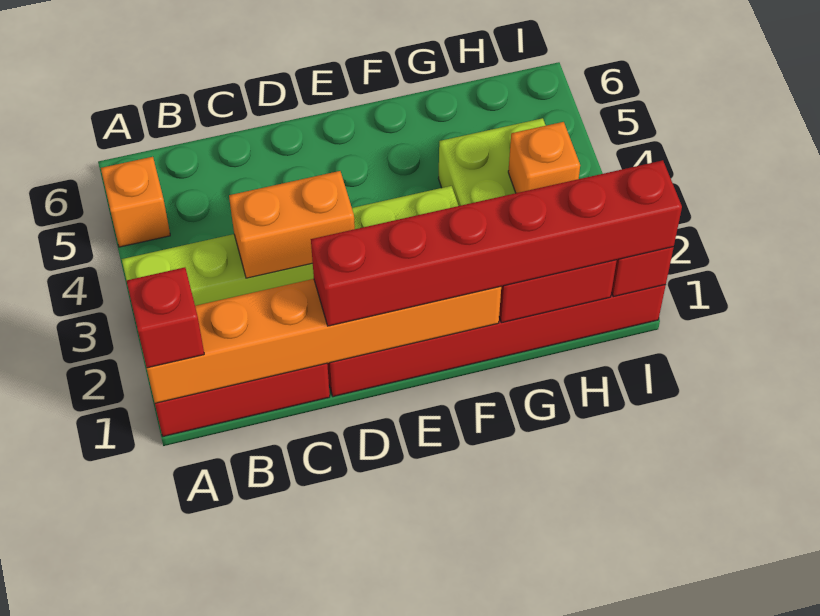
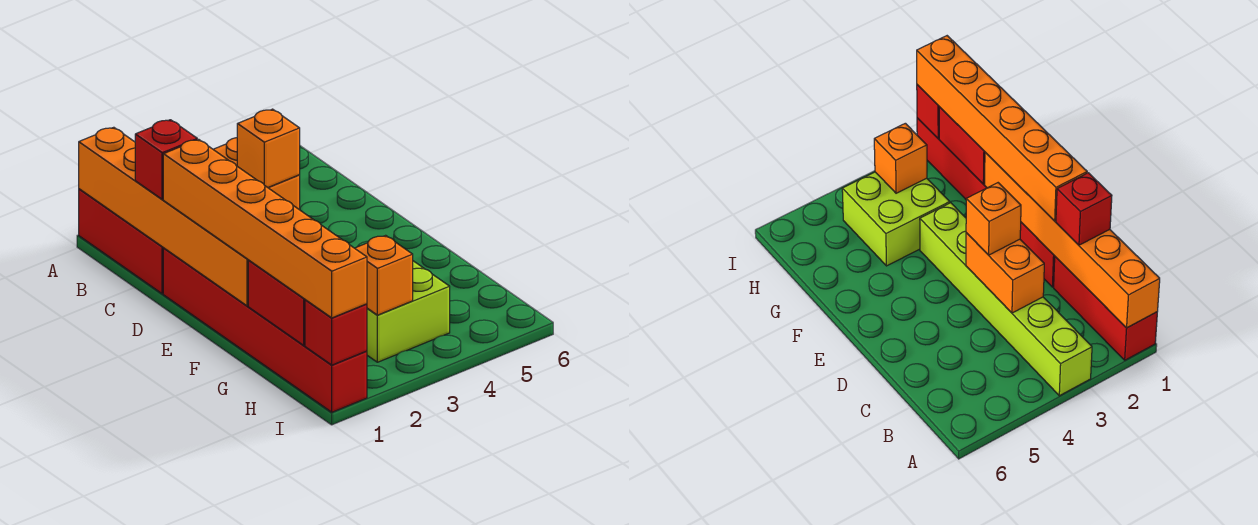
red brick A1 level 3 -> red brick C1 level 3
orange brick A5 level 1 -> orange brick D3 level 3
red brick D1:I1 level 3 -> orange brick D1:I1 level 3

